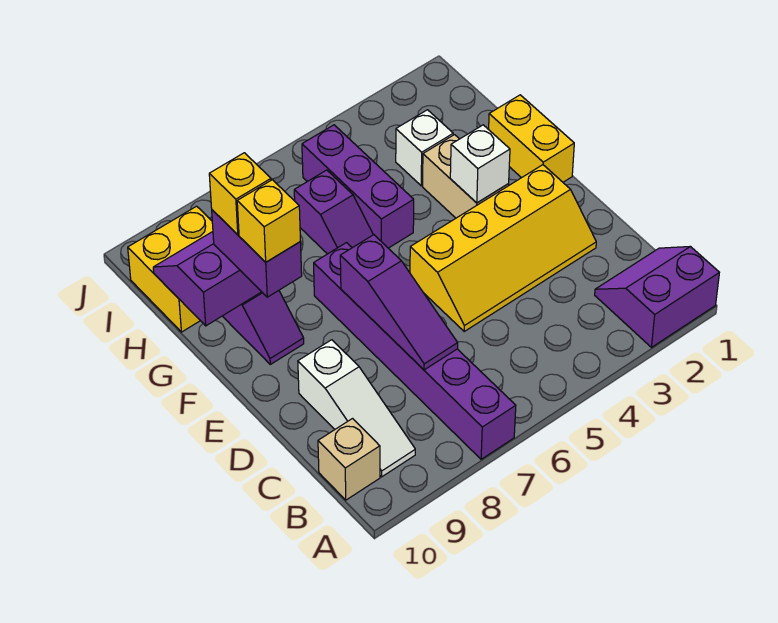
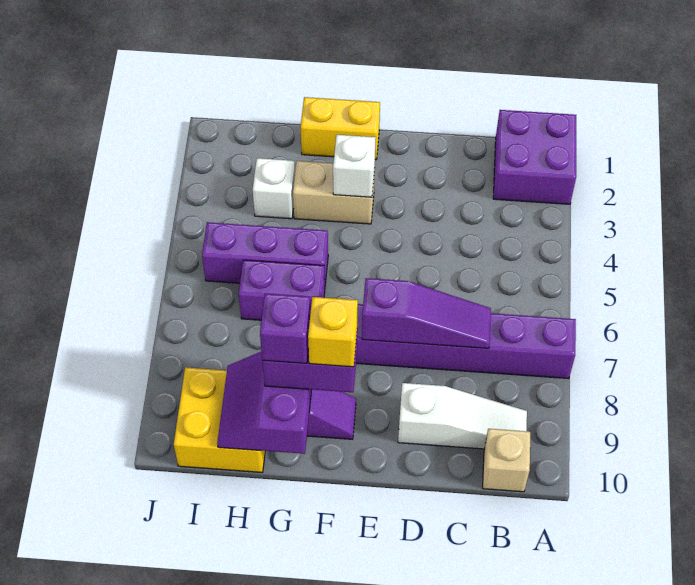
purple slope A1:B2 level 1 top A -> purple brick A1:B2 level 1
yellow slope D2:E5 level 1 top E -> none
purple slope G6:H6 level 1 top H -> purple brick G6:H6 level 1
yellow brick G9 level 4 -> purple brick G9 level 4

